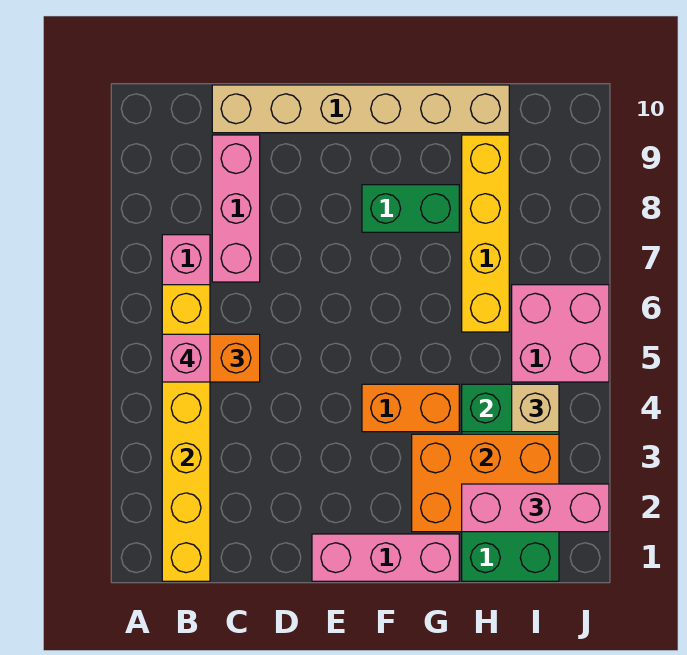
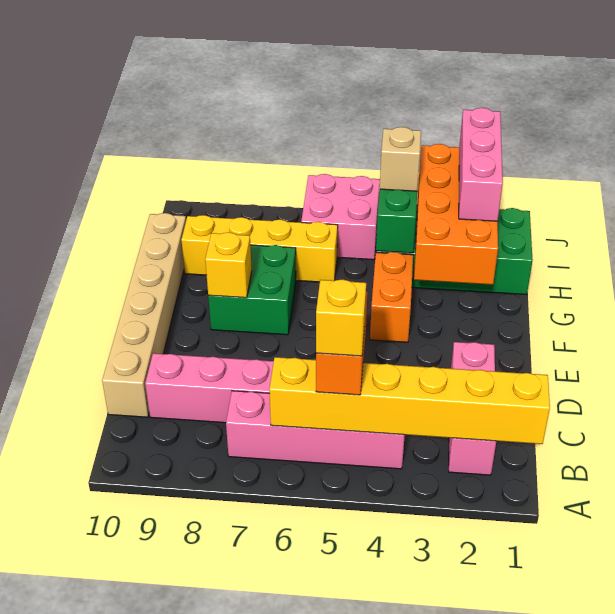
pink brick B5 level 4 -> yellow brick B5 level 4
pink brick E1:G1 level 1 -> pink brick B2:D2 level 1
green brick F8:G8 level 1 -> green brick F7:G8 level 1
none -> yellow brick F8 level 2
orange brick G2:I3 level 2 -> orange brick G2:J3 level 2

